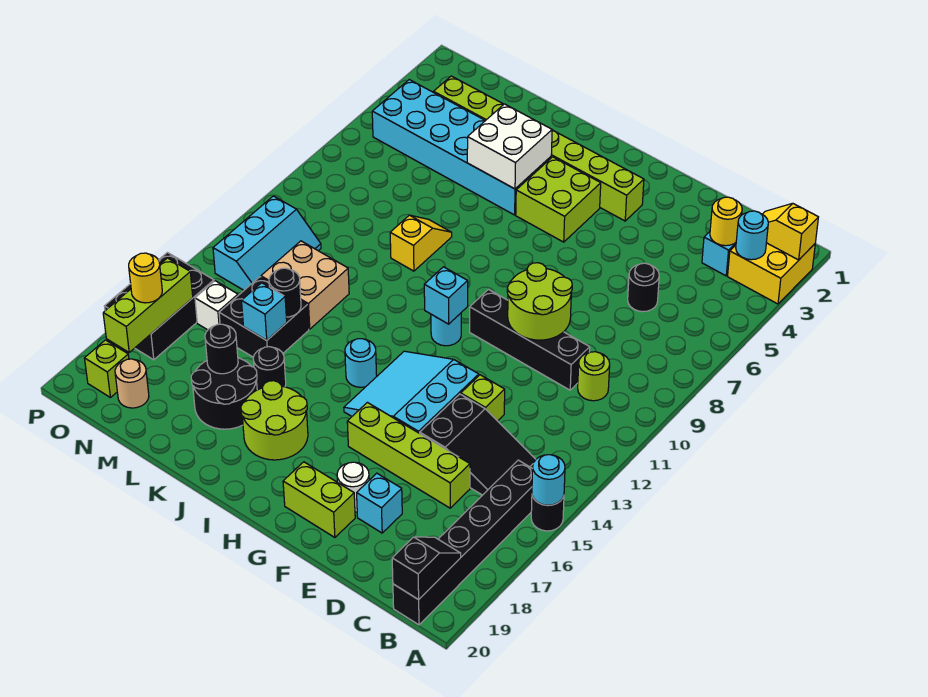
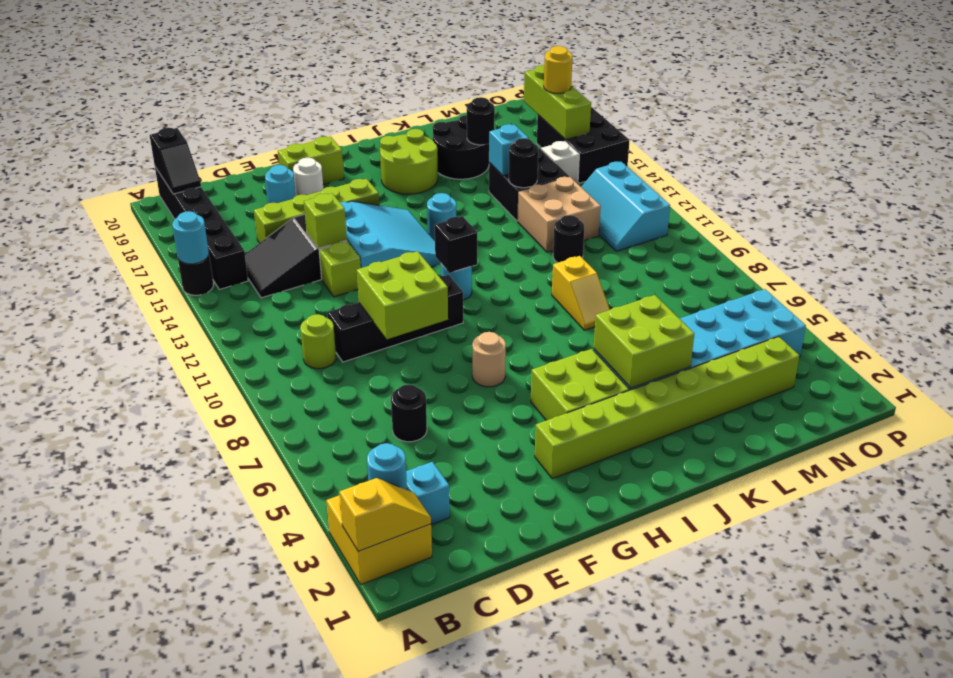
yellow round brick C3 level 2 -> none
lime round brick E9:F10 level 2 -> lime brick E9:F10 level 2
cyan brick E18 level 1 -> cyan round brick E18 level 1
cyan brick H11 level 2 -> black brick H11 level 2
white brick J4:K5 level 2 -> lime brick J4:K5 level 2
black round brick K16 level 1 -> black round brick L11 level 1
tan round brick N19 level 1 -> tan round brick G7 level 1
lime brick O19 level 1 -> lime brick E14 level 2

